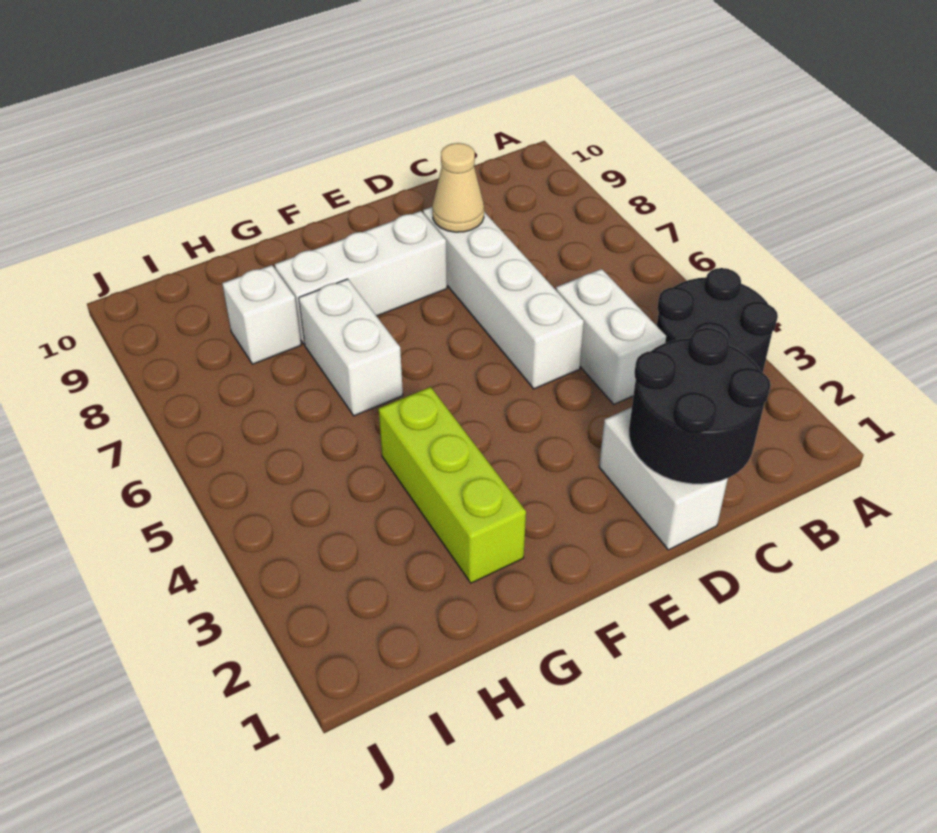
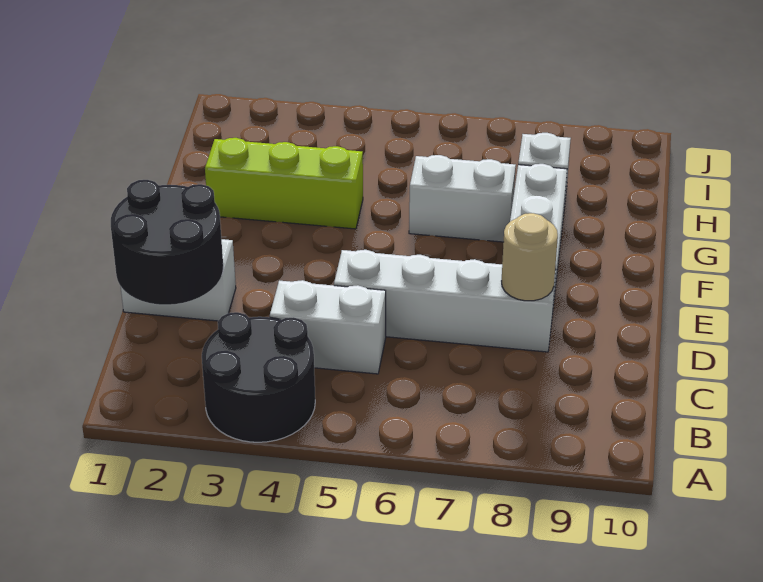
tan cone D8 level 2 -> tan round brick D8 level 2

